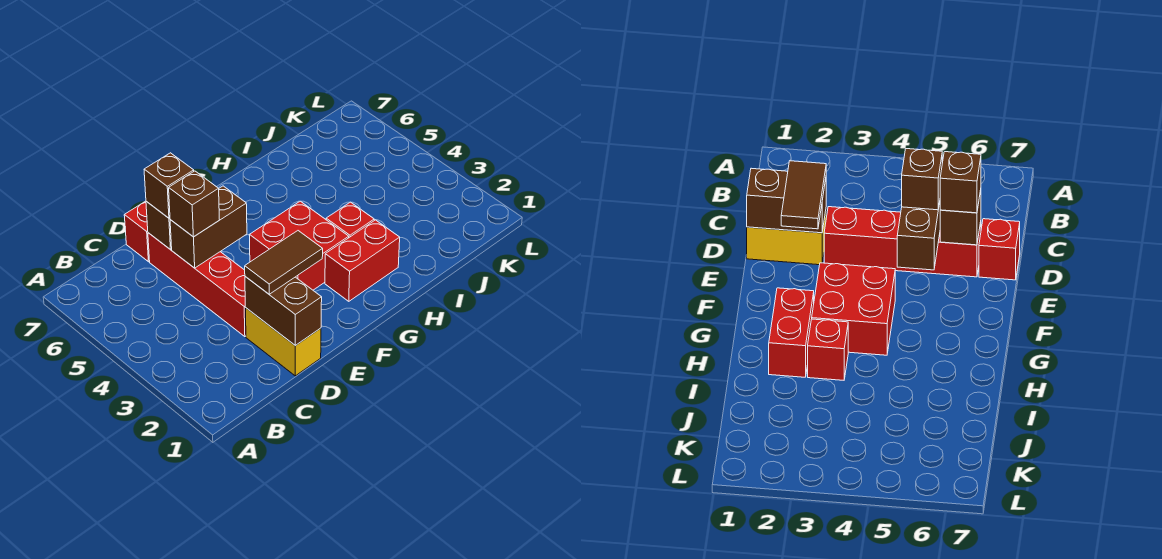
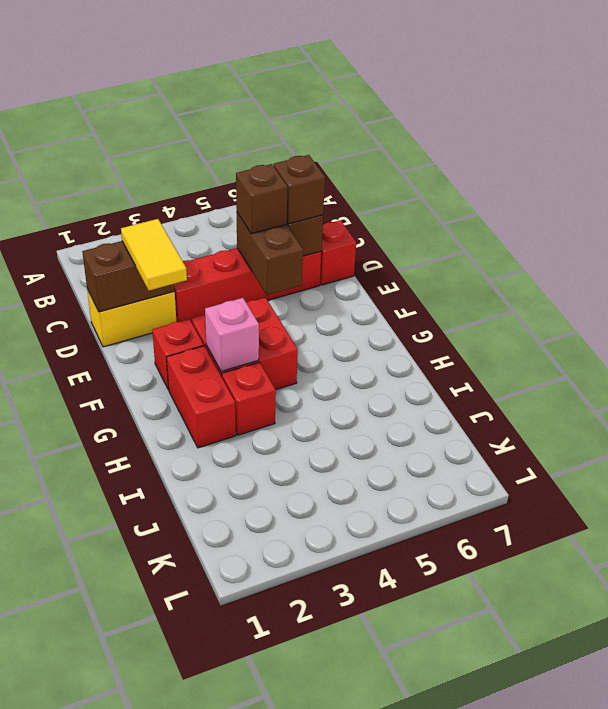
brown tile D2:E2 level 3 -> yellow tile D2:E2 level 3
none -> red brick F2 level 1
none -> pink brick G3 level 2

